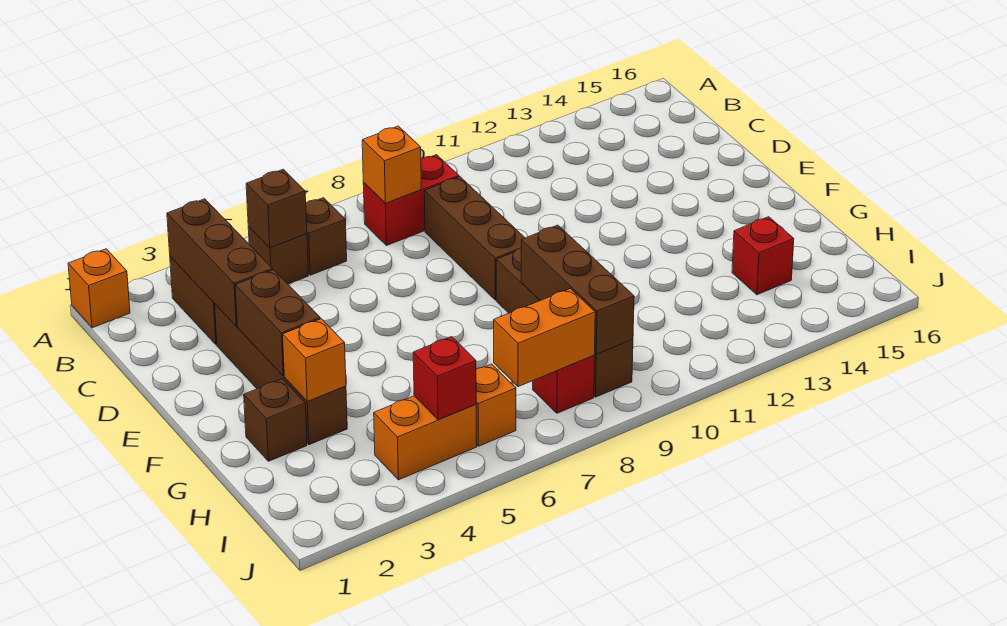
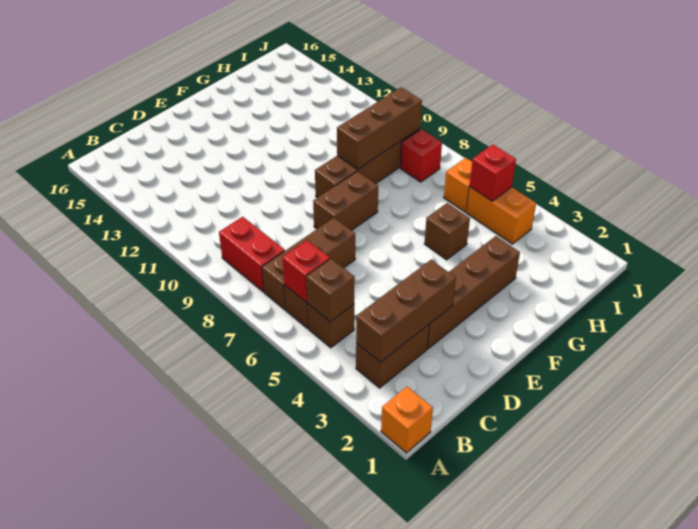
orange brick B8 level 2 -> none
brown brick C9:E9 level 1 -> brown brick B7:D7 level 1
brown brick E3:F3 level 2 -> brown brick E8:F8 level 1
brown brick G2 level 1 -> brown brick G5 level 1
orange brick G3 level 2 -> none
red brick H14 level 1 -> red brick B6 level 2
orange brick I7:I8 level 2 -> none

